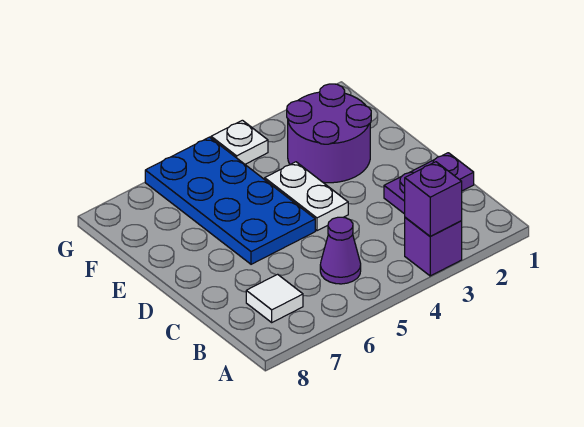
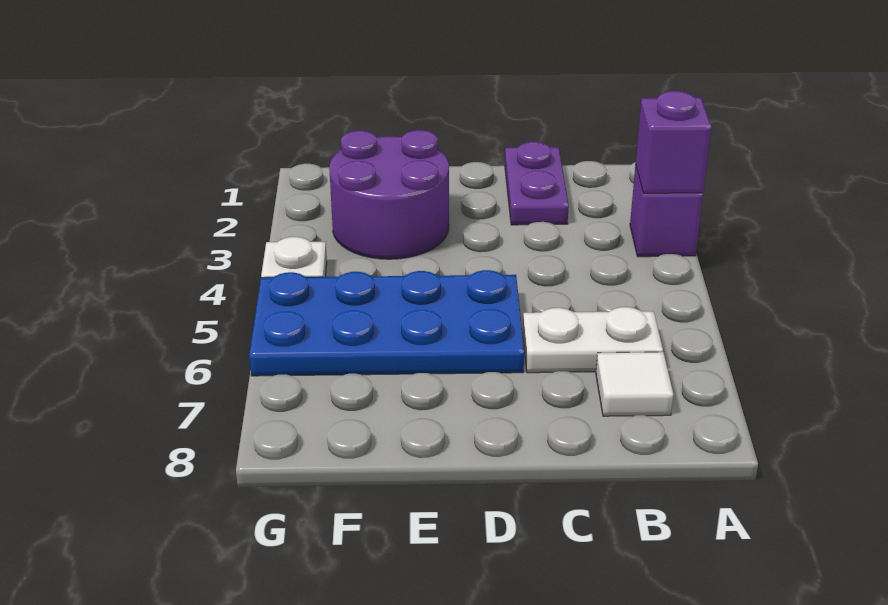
purple cone B5 level 1 -> none
white plate D4:E4 level 1 -> white plate B6:C6 level 1

